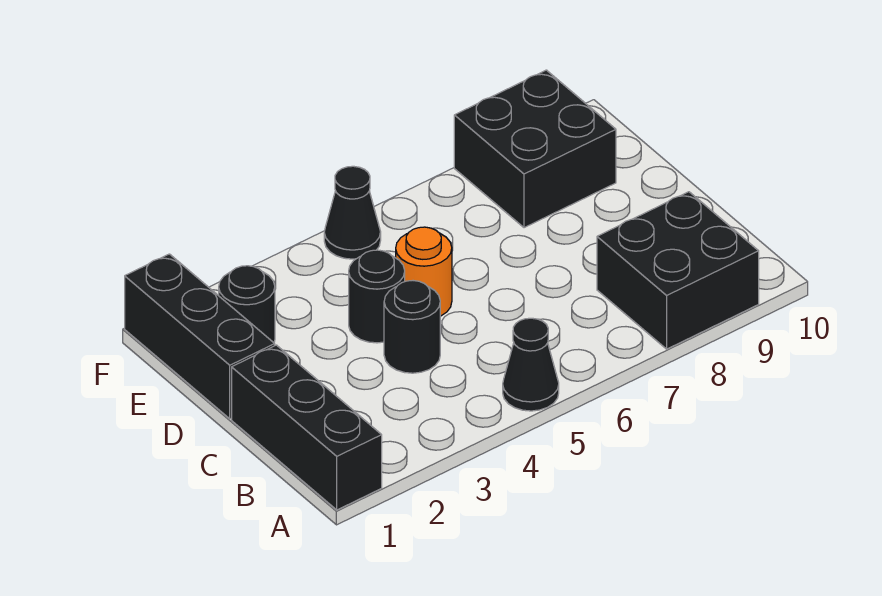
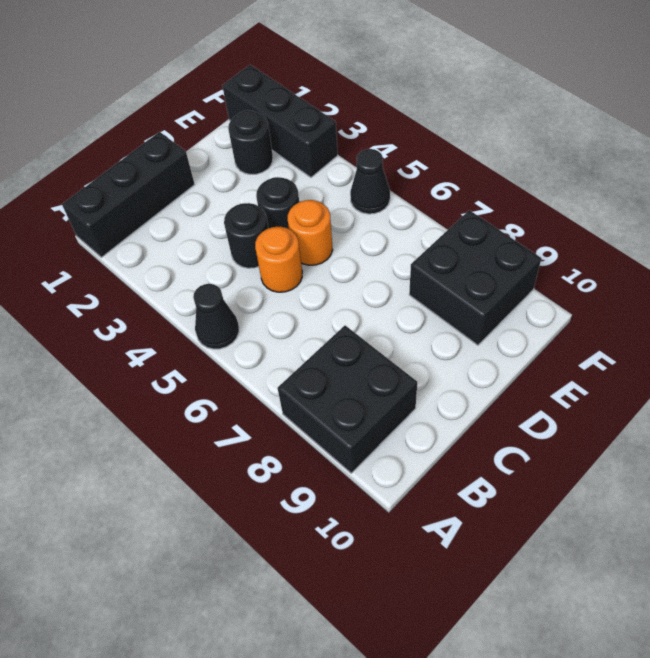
none -> orange round brick C5 level 1
black brick D1:F1 level 1 -> black brick F1:F3 level 1

